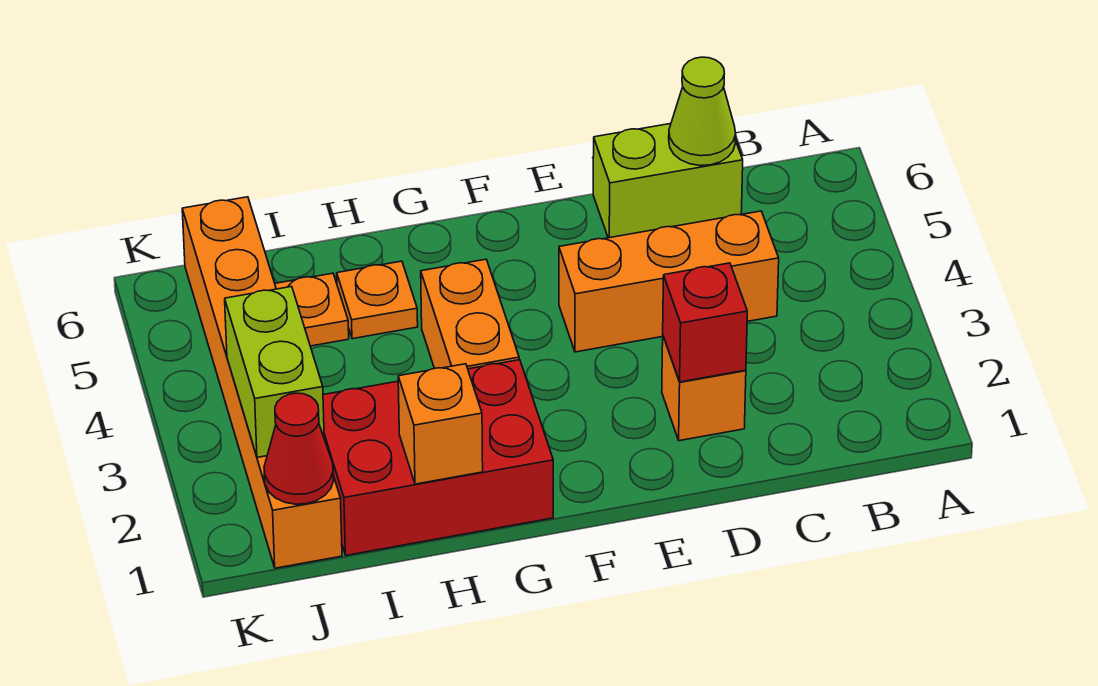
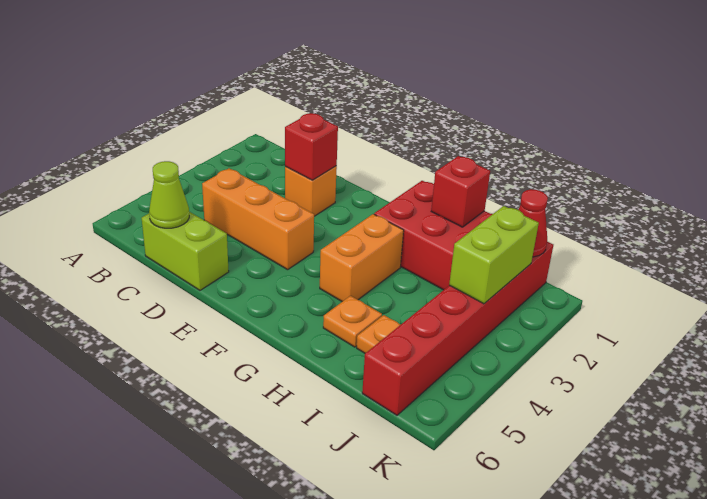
orange brick H1 level 2 -> red brick H1 level 2
orange brick J1:J6 level 1 -> red brick J1:J6 level 1

